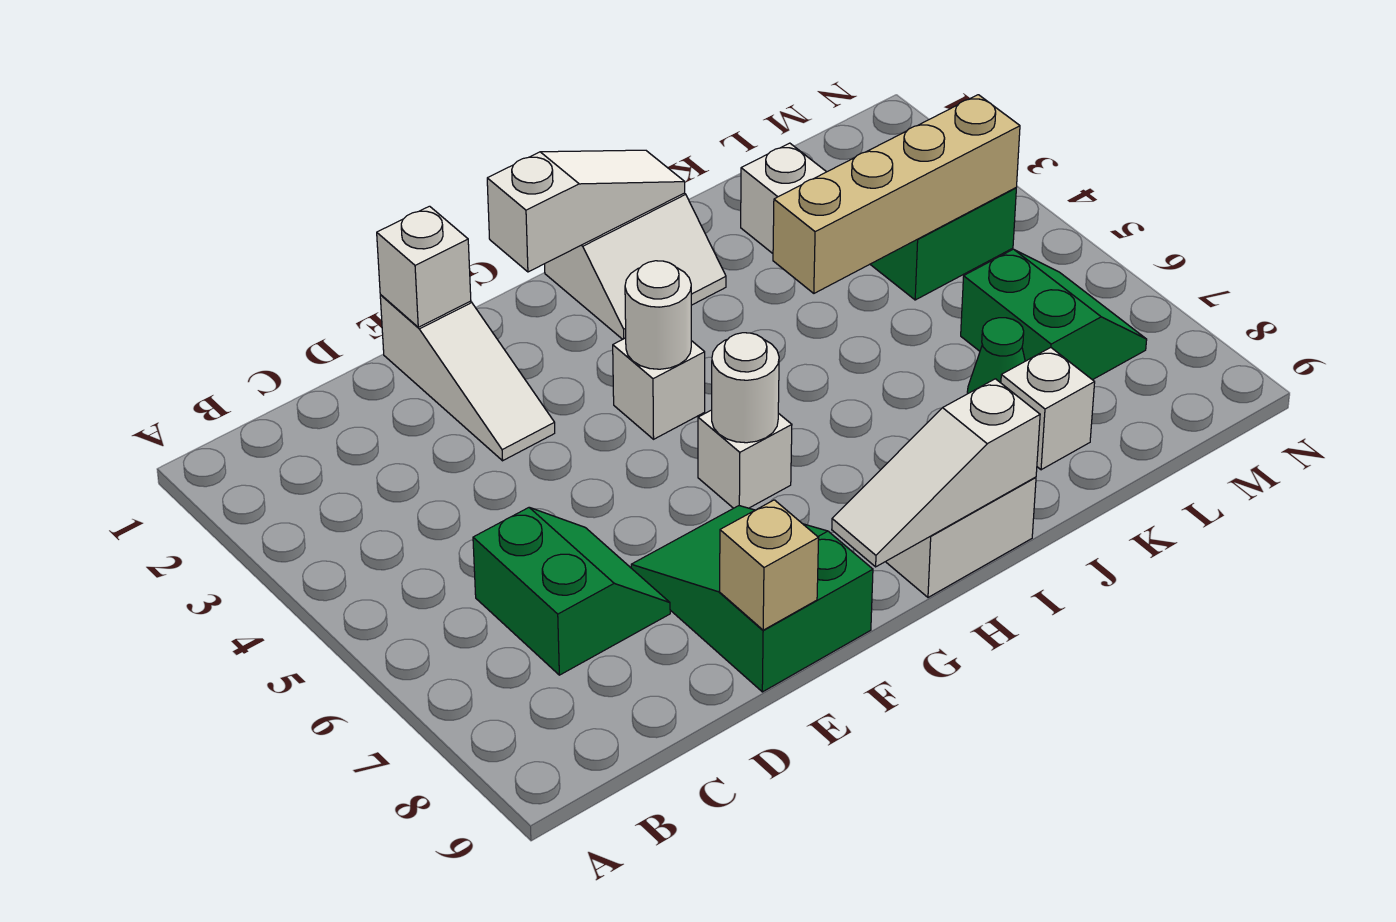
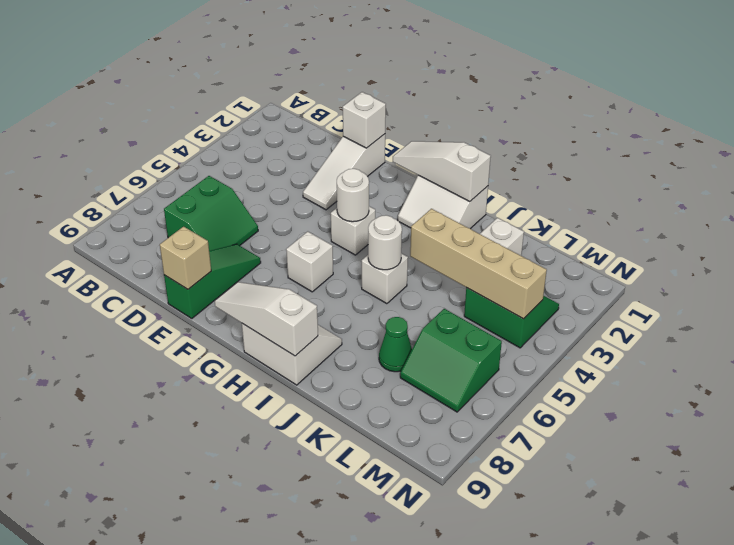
green slope E7:F9 level 1 top 9 -> green slope E7:E9 level 1 top 9
white slope G1:I1 level 2 top G -> white slope G1:I1 level 2 top I
white round brick G6 level 2 -> white round brick I5 level 2
white brick K8 level 1 -> white brick I5 level 1
green slope L6:M7 level 1 top L -> green slope L6:M7 level 1 top 6

